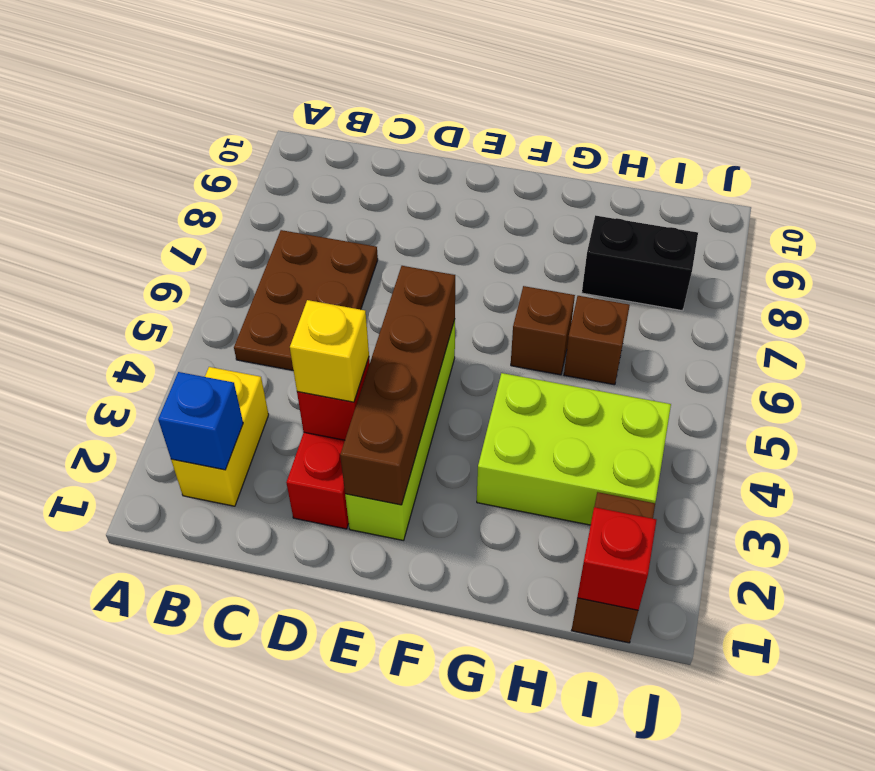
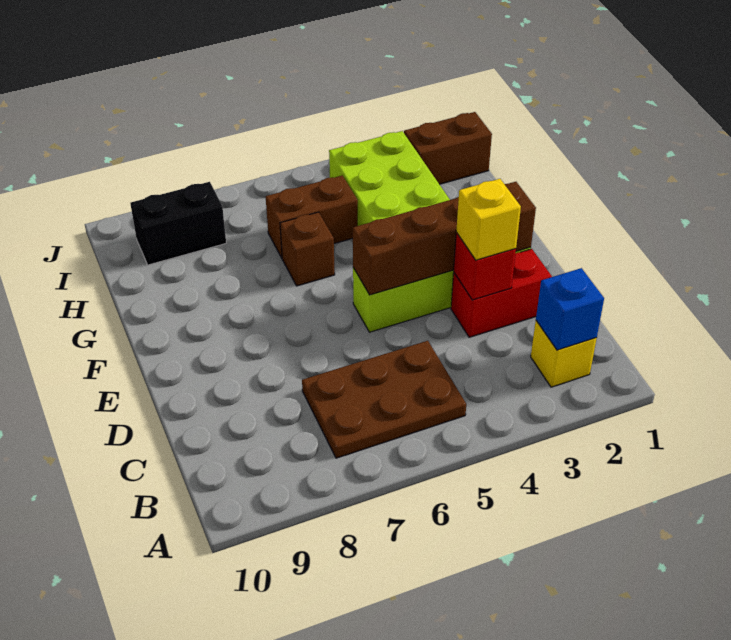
yellow brick B2:B3 level 1 -> yellow brick B2 level 1
brown brick H6 level 1 -> brown brick H5:H6 level 1
black brick H8:I8 level 1 -> black brick I8:I9 level 1
red brick I1 level 2 -> none

